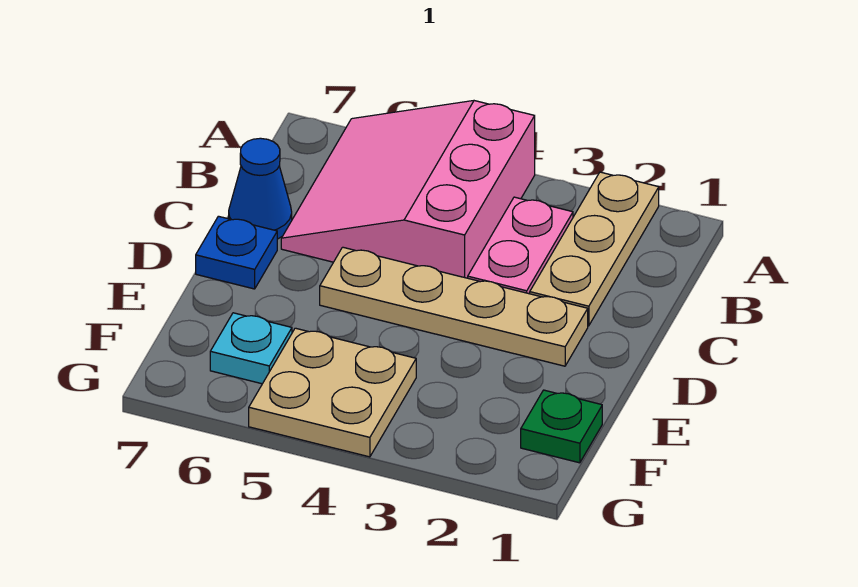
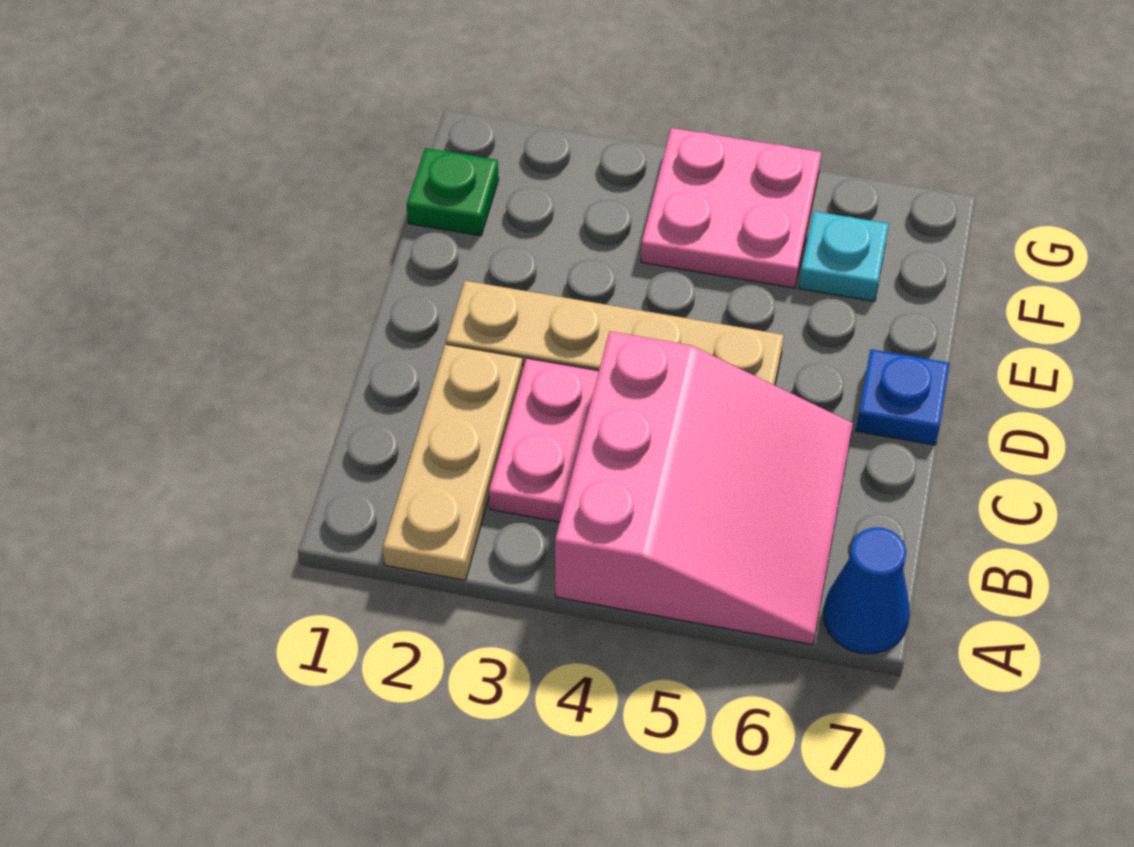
blue cone C7 level 1 -> blue cone A7 level 1
tan plate F4:G5 level 1 -> pink plate F4:G5 level 1

